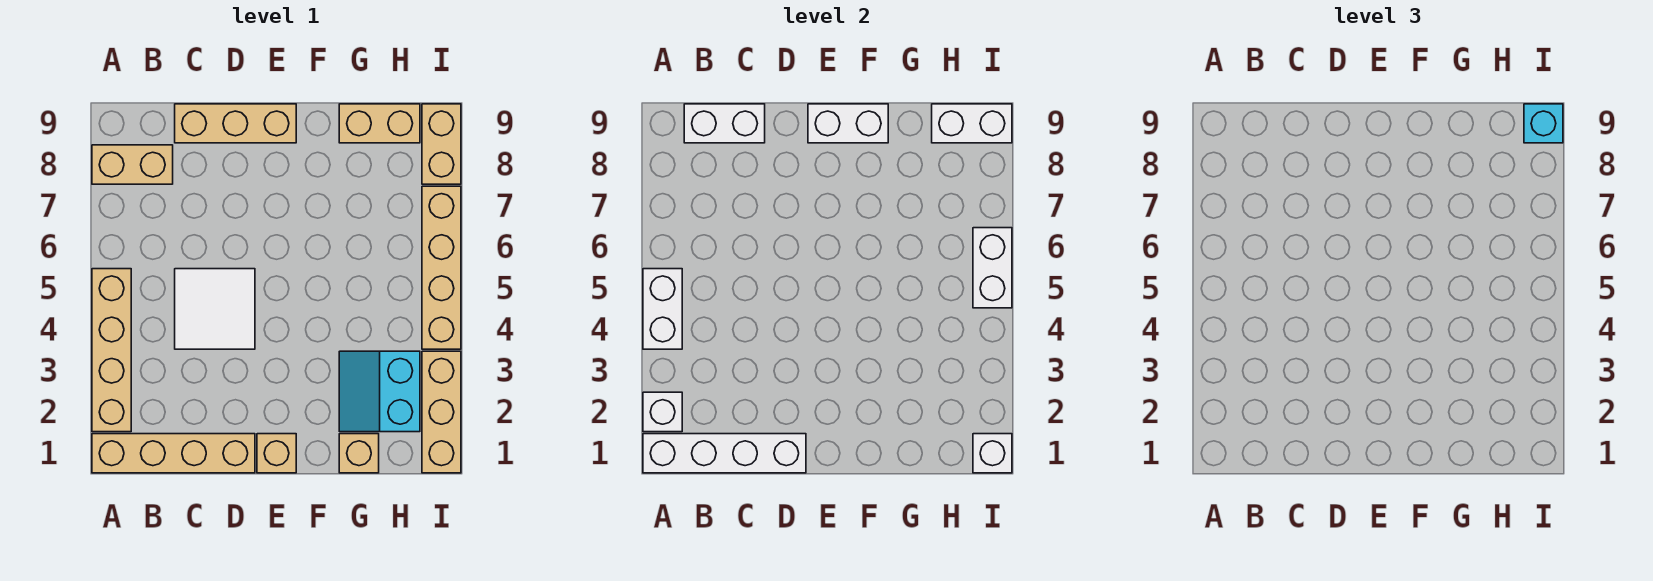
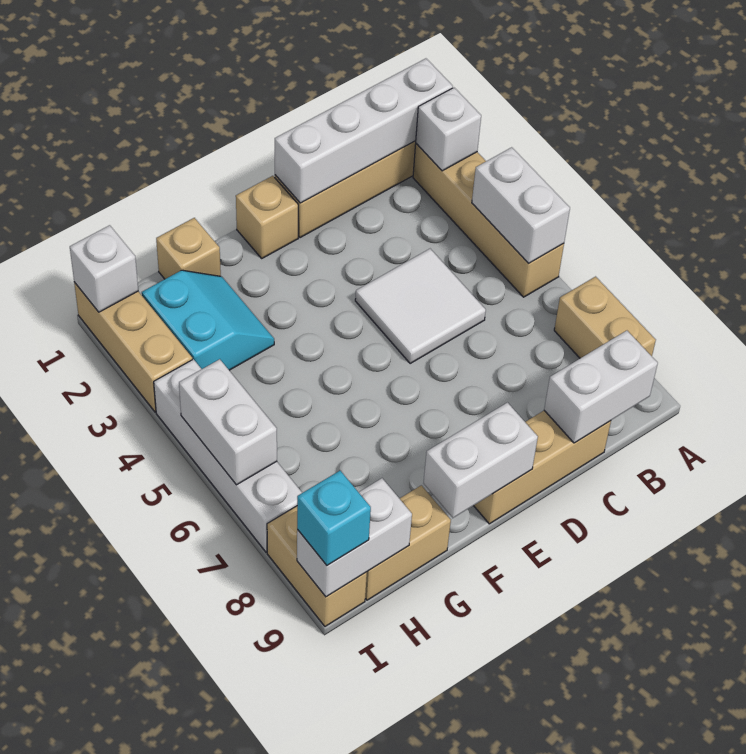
tan brick A8:B8 level 1 -> tan brick A7:A8 level 1
tan brick I4:I7 level 1 -> white brick I4:I7 level 1

